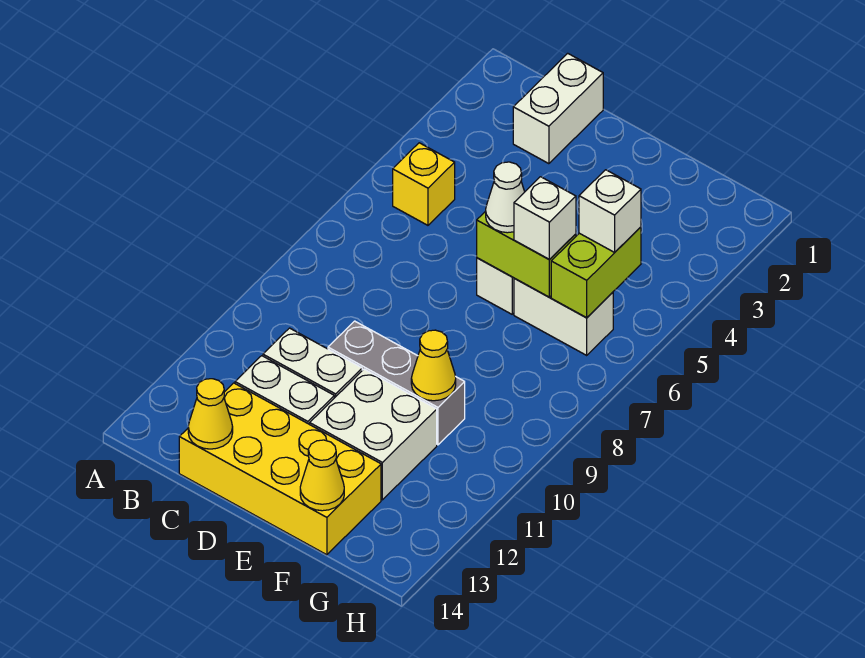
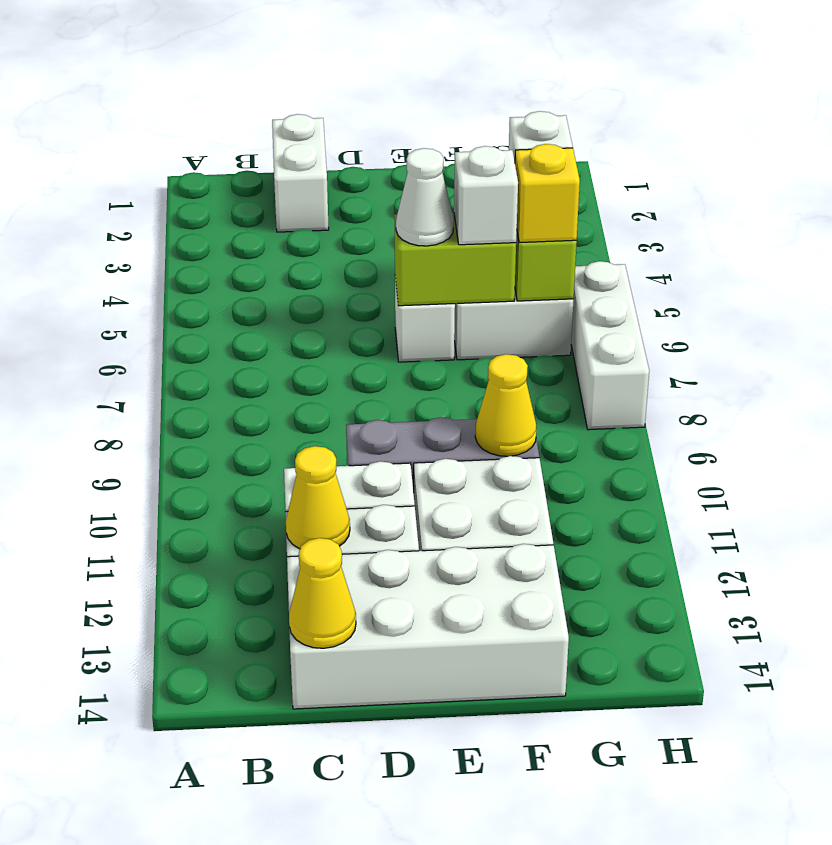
yellow brick B5 level 1 -> yellow brick G6 level 3
yellow brick C13:F14 level 1 -> white brick C13:F14 level 1
yellow cone F14 level 2 -> yellow cone C12 level 2
none -> white brick H6:H8 level 1

